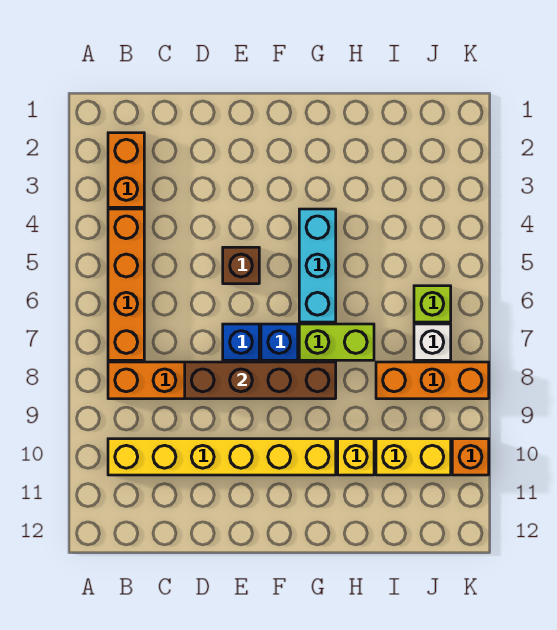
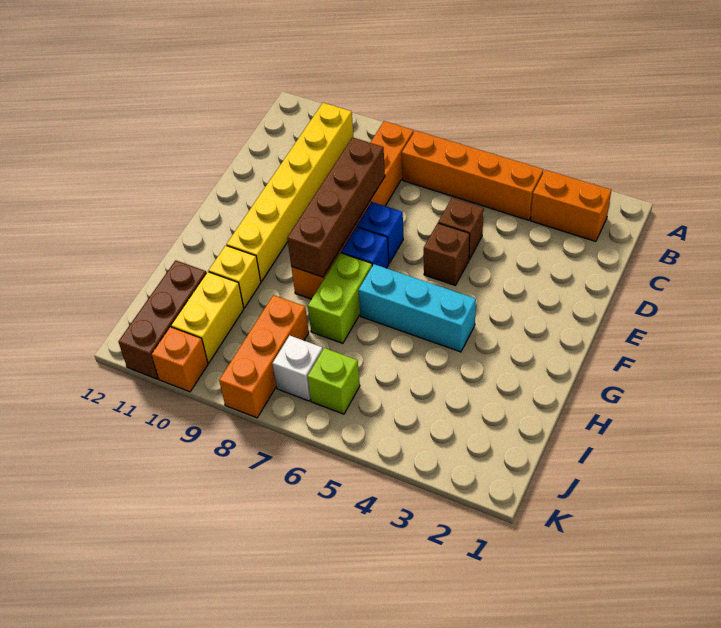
none -> brown brick D5 level 1
none -> brown brick I11:K11 level 1

